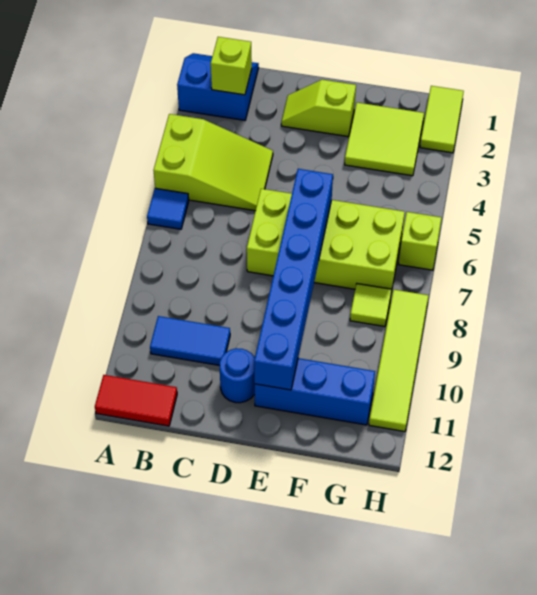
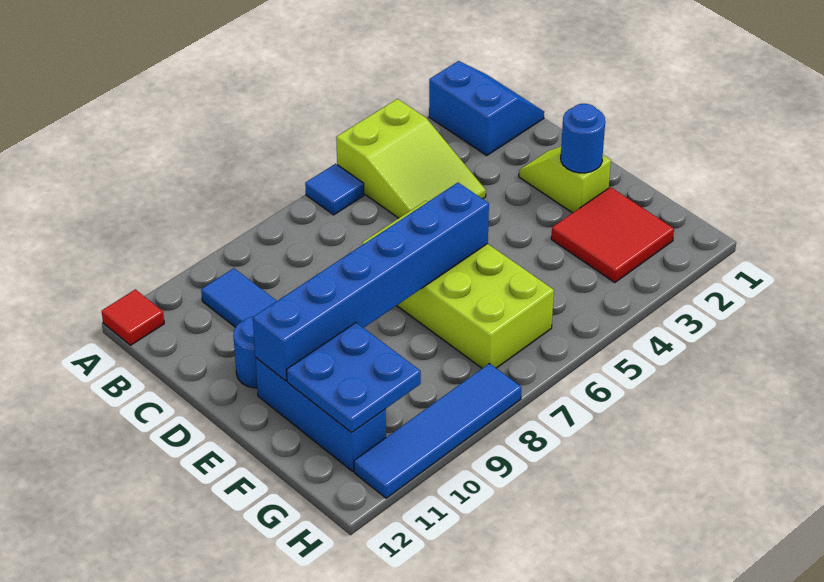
red tile A12:B12 level 1 -> red tile A12 level 1
lime brick B2 level 2 -> none
none -> blue round brick E2 level 2
lime tile F2:G3 level 1 -> red tile F2:G3 level 1
none -> blue plate F10:G11 level 2
lime tile G8 level 1 -> none
lime tile H1:H2 level 1 -> none
lime brick H6 level 1 -> none
lime tile H8:H11 level 1 -> blue tile H8:H11 level 1

